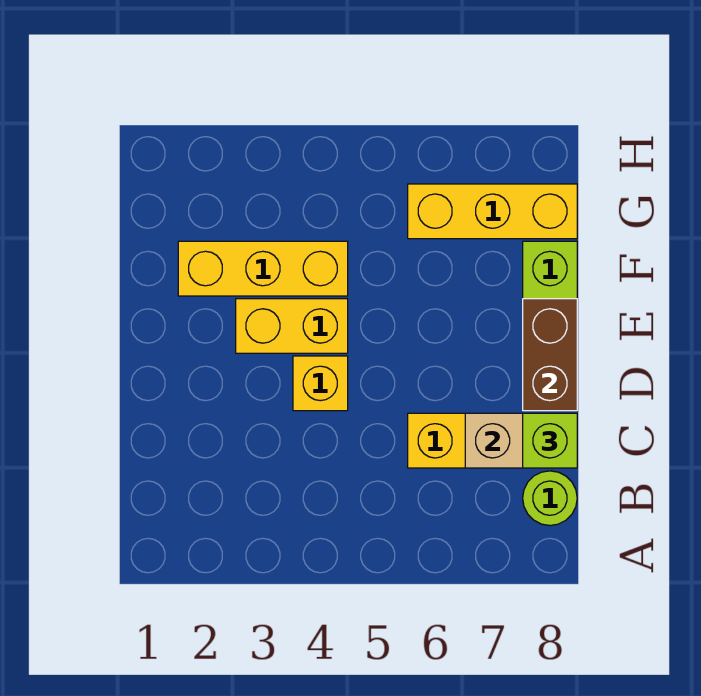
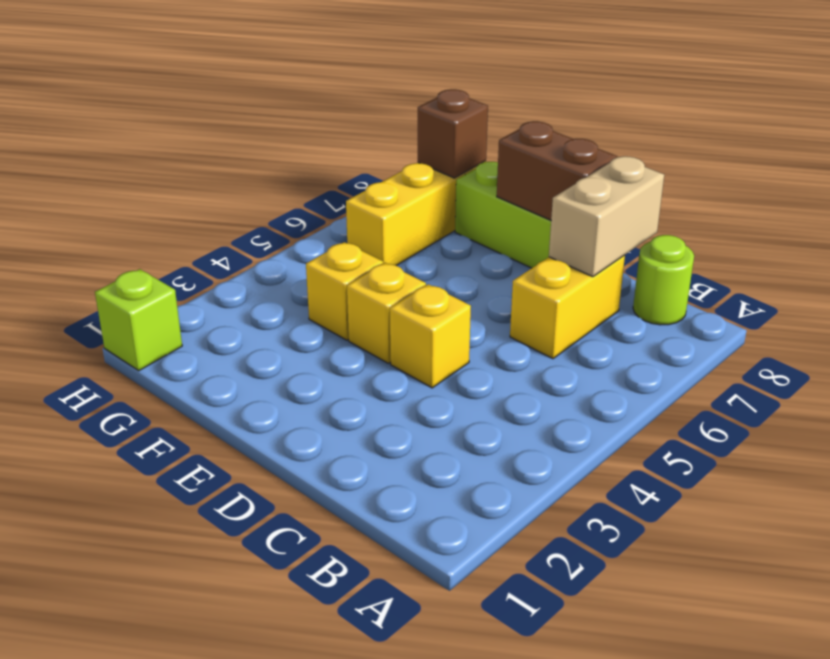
lime brick C8 level 3 -> lime brick H1 level 1
yellow brick E3:E4 level 1 -> yellow brick E4 level 1
yellow brick F2:F4 level 1 -> yellow brick F4 level 1
none -> brown brick G8 level 2

